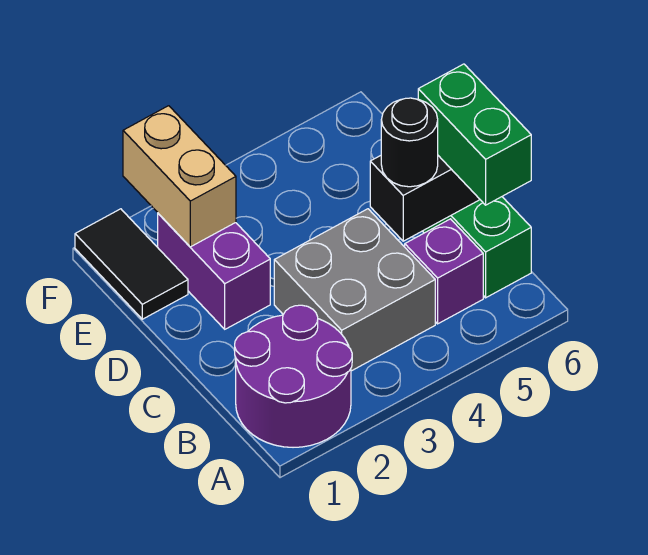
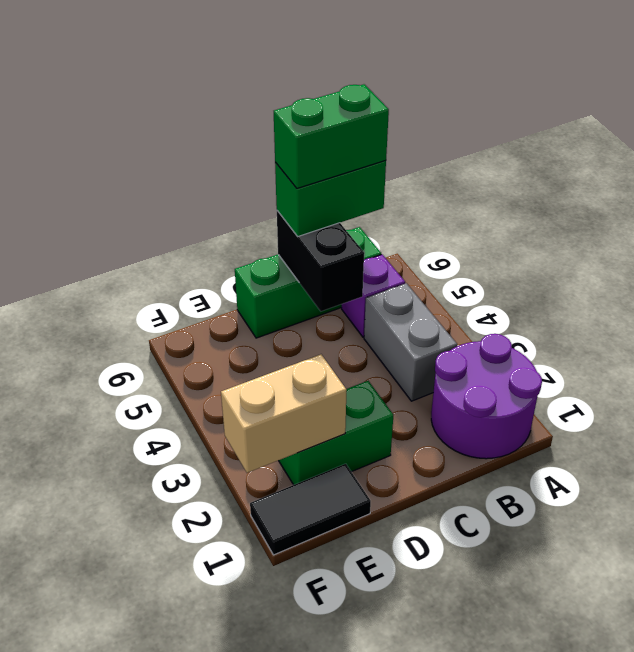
grey brick B3:C4 level 1 -> grey brick B3:B4 level 1
none -> green brick B6:C6 level 4
black round brick C5 level 3 -> none
purple brick D2:E2 level 1 -> green brick D2:E2 level 1

